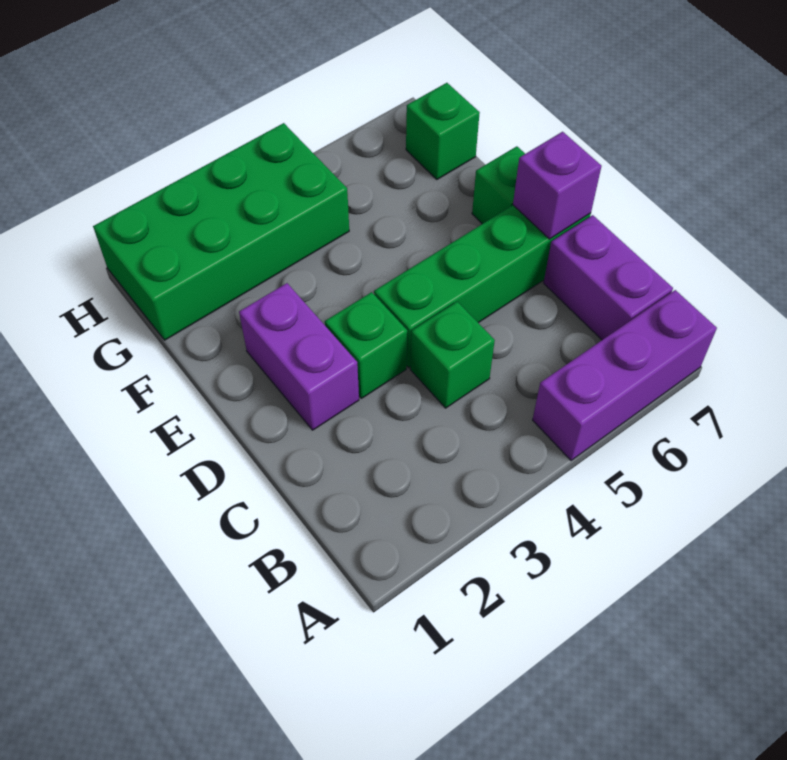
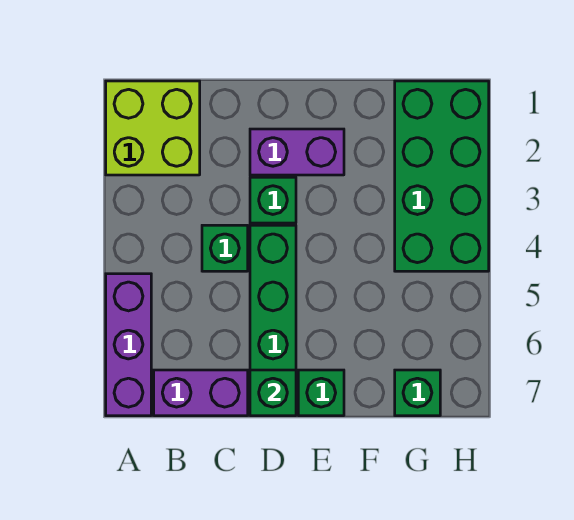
none -> lime brick A1:B2 level 1
purple brick D7 level 2 -> green brick D7 level 2

